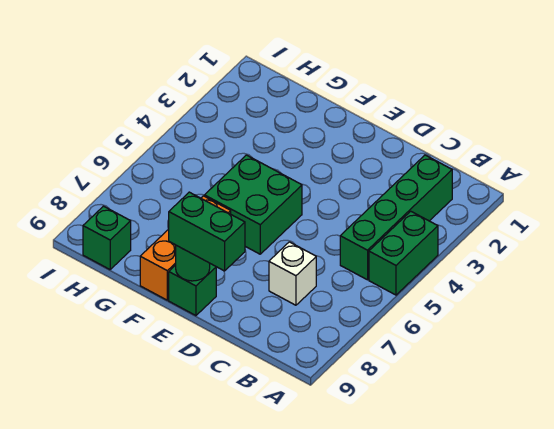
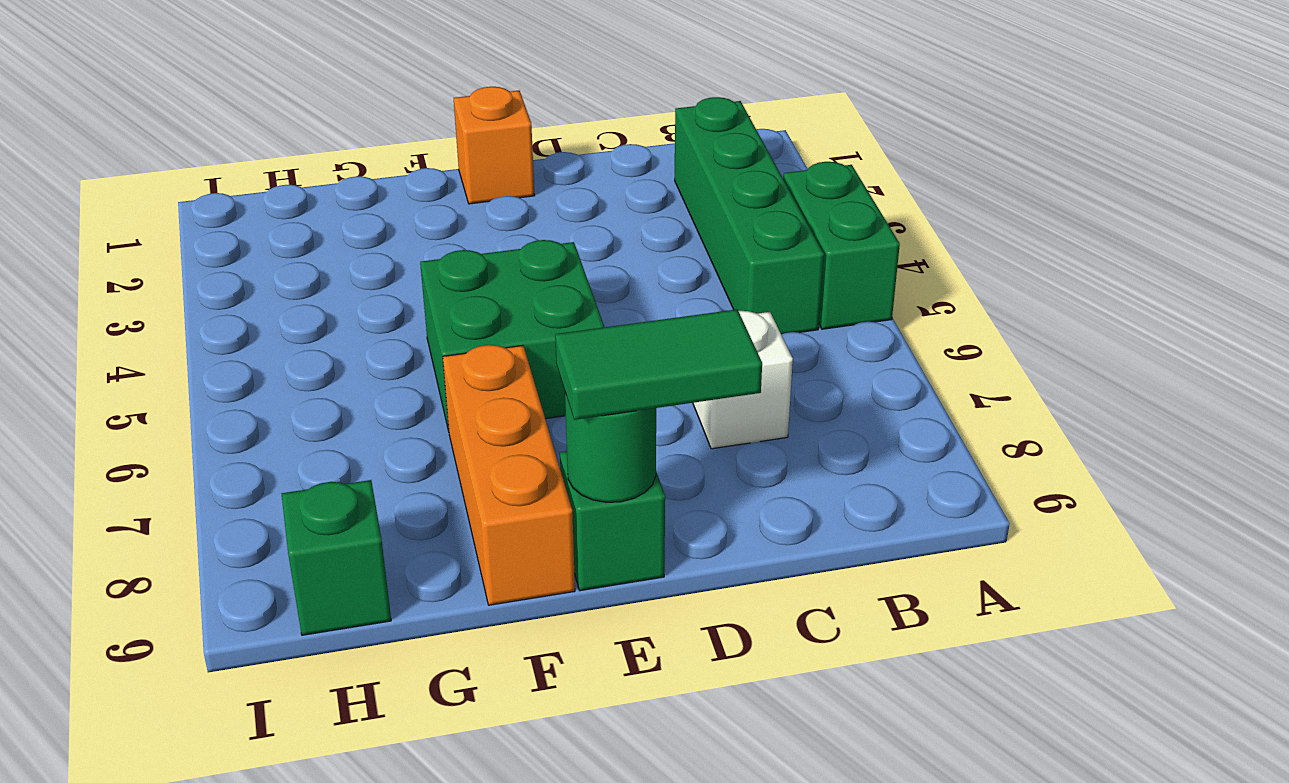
green brick D9:E9 level 3 -> green tile D9:E9 level 3
none -> orange brick E1 level 1

